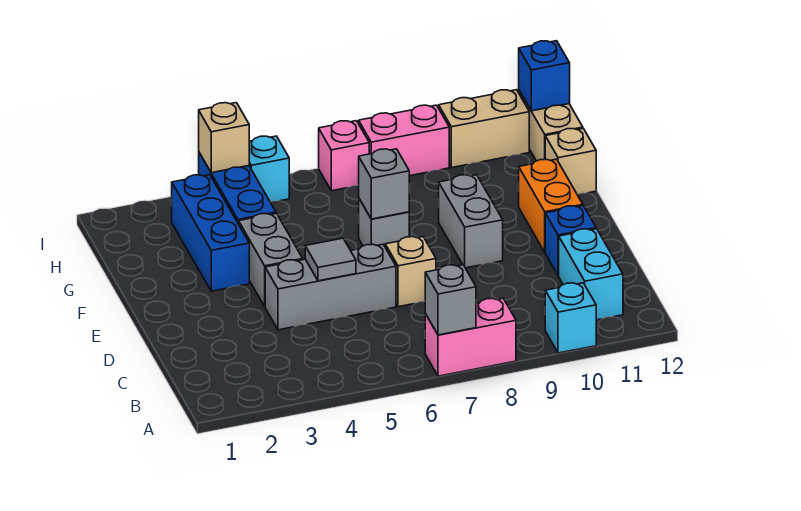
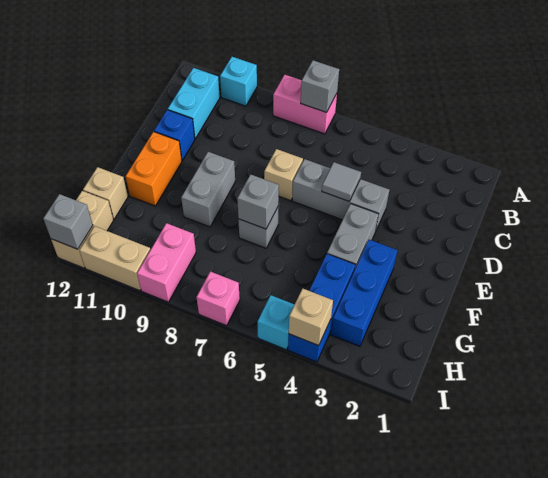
pink brick I8:I9 level 1 -> pink brick H9:I9 level 1
blue brick I12 level 2 -> grey brick I12 level 2

